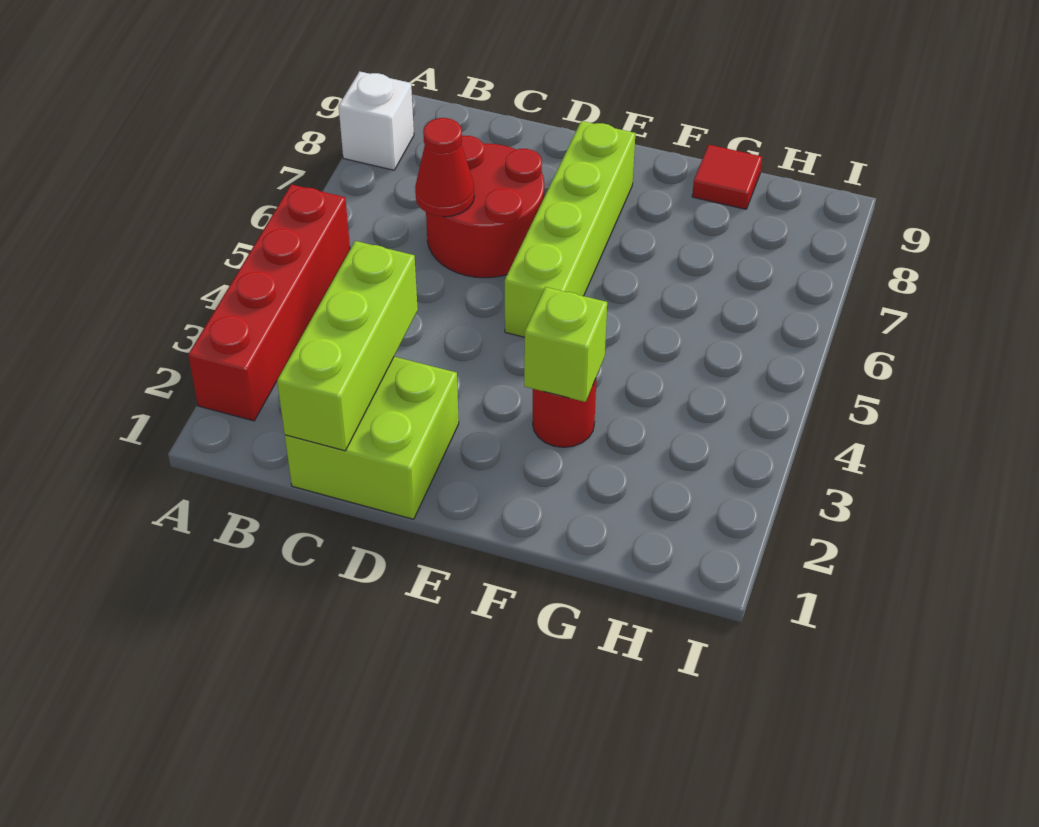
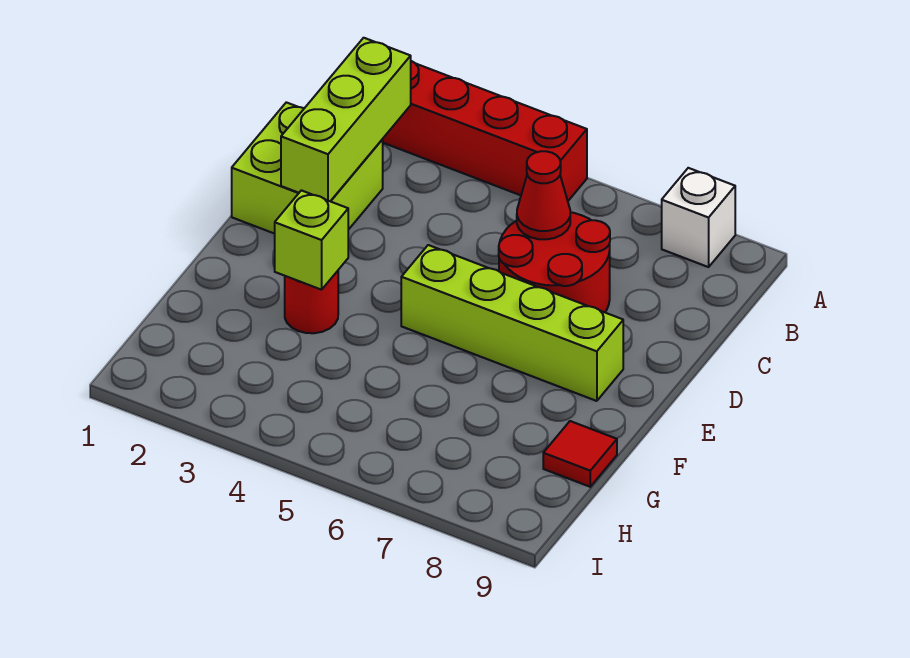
lime brick C1:C3 level 2 -> lime brick B2:D2 level 2

